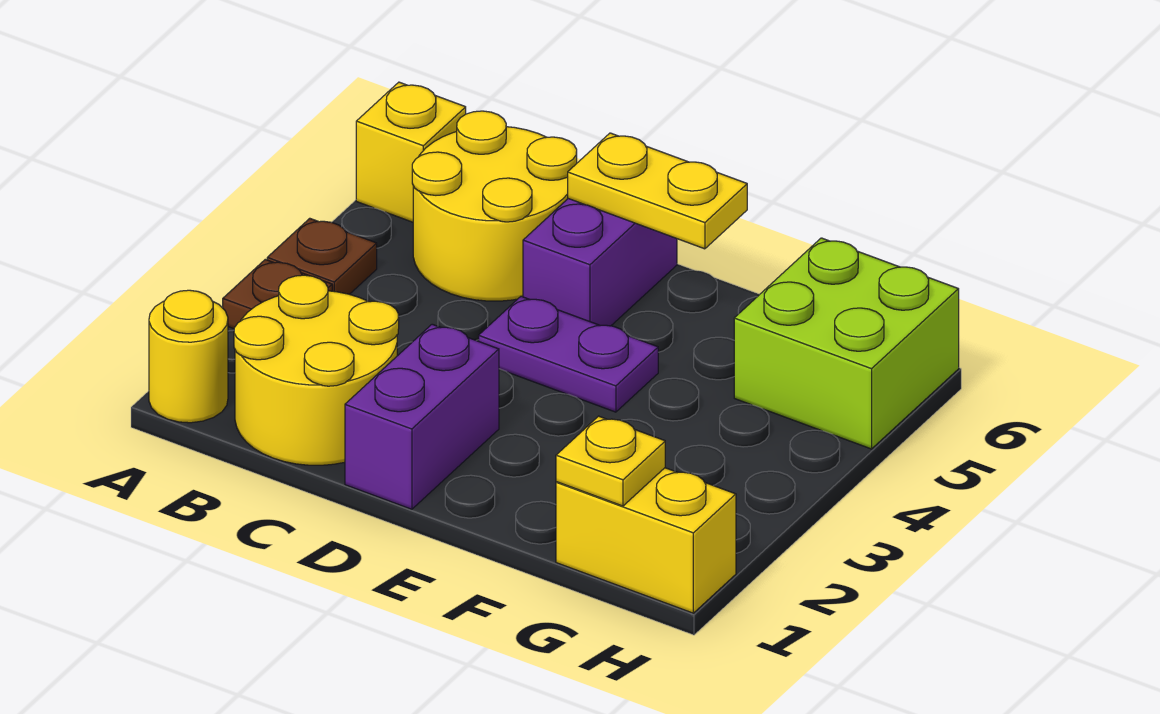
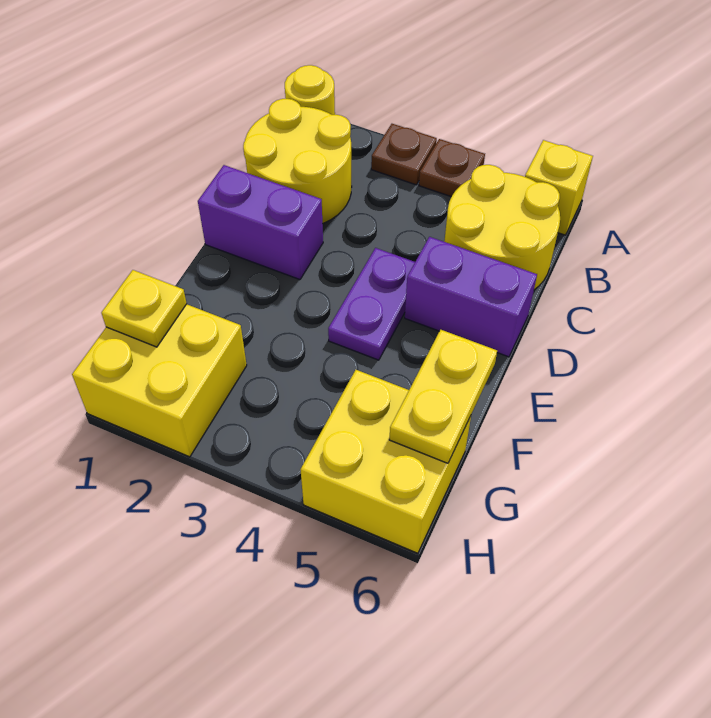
yellow plate D6:E6 level 2 -> yellow plate F6:G6 level 2
yellow brick G1:H1 level 1 -> yellow brick G1:H2 level 1
lime brick G5:H6 level 1 -> yellow brick G5:H6 level 1

